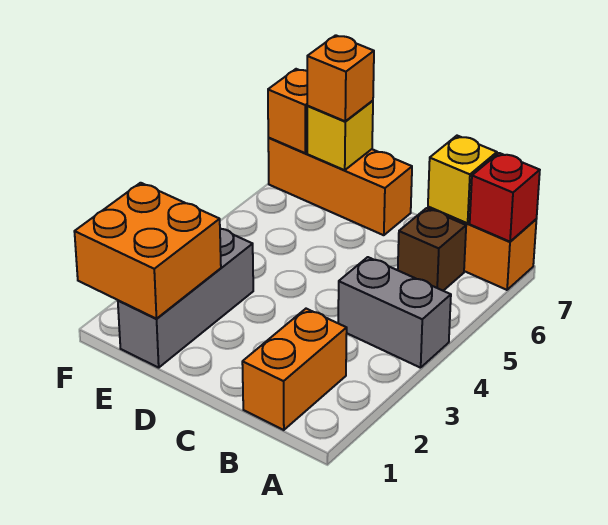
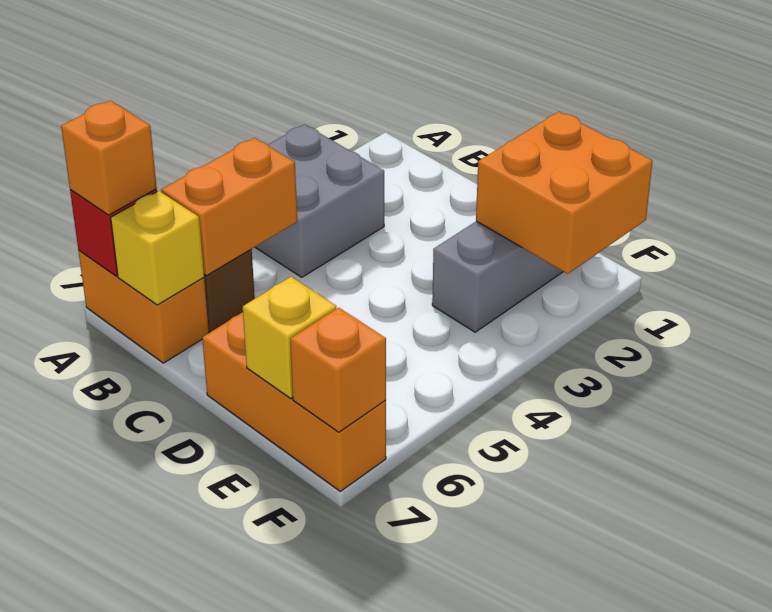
grey brick A4:B4 level 1 -> grey brick A3:B4 level 1
orange brick B1:B2 level 1 -> orange brick B5:B6 level 2
orange brick E7 level 3 -> orange brick A7 level 3

